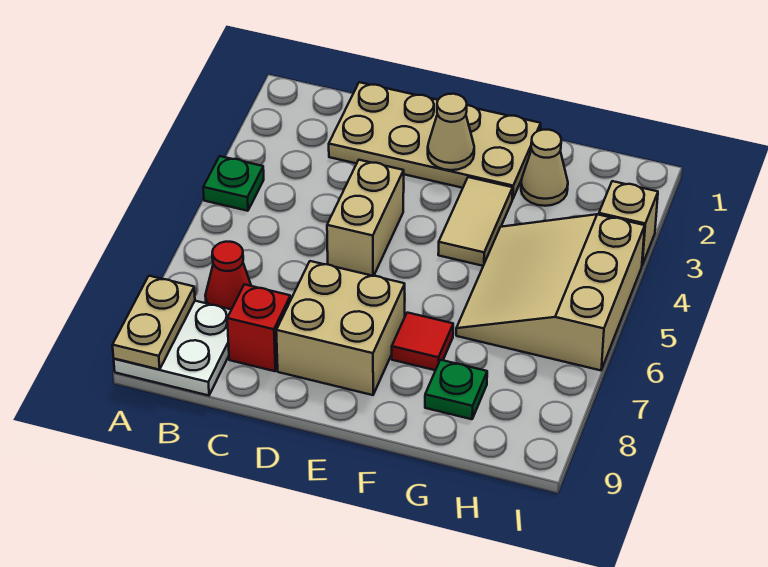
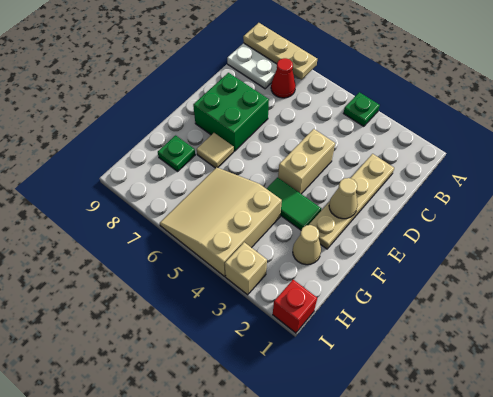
tan plate A8:A9 level 2 -> tan plate A7:A9 level 2
tan plate C1:F2 level 1 -> tan plate C2:F2 level 1
red brick C8 level 1 -> red brick I1 level 1
tan brick D4:D5 level 1 -> tan brick D4:E4 level 1
tan brick D7:E8 level 1 -> green brick D7:E8 level 1
tan tile F3:F4 level 1 -> green tile F3:F4 level 1
red tile F7 level 1 -> tan tile F7 level 1
tan slope G4:I6 level 1 top I -> tan slope G4:I6 level 1 top 4

